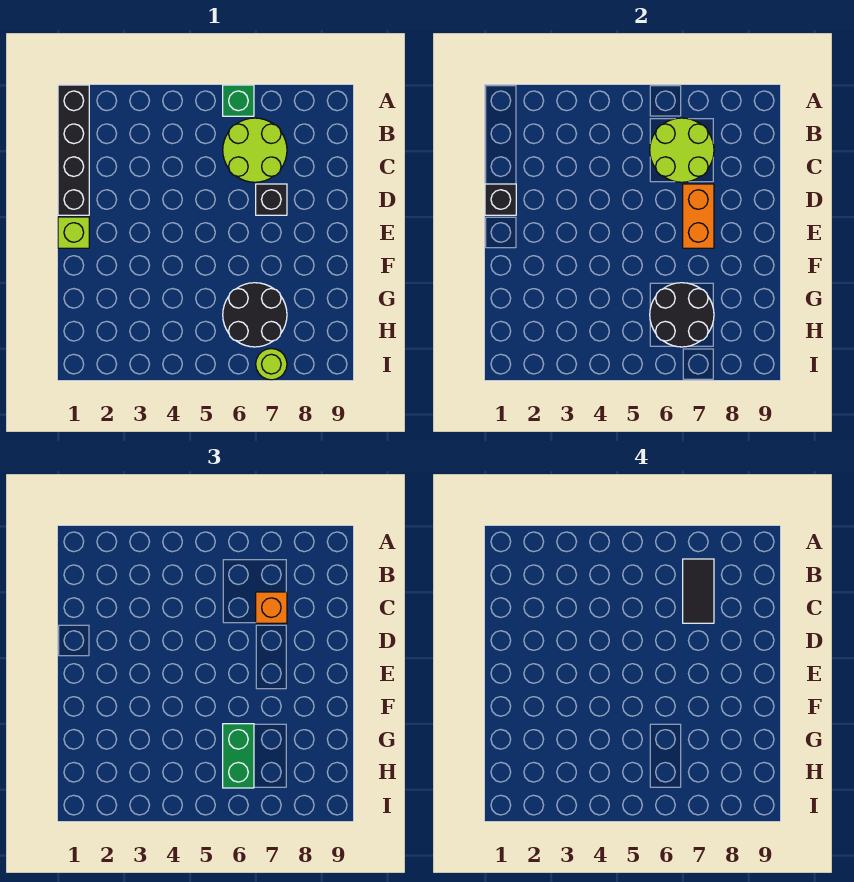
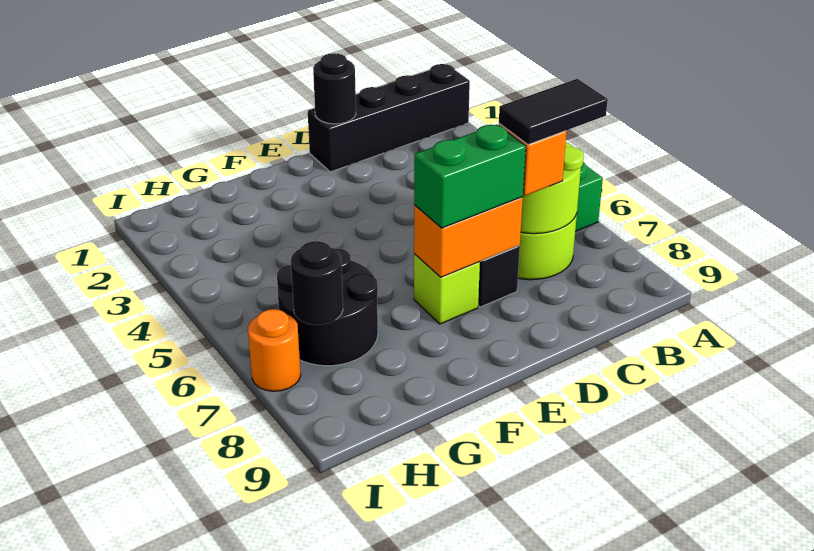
black brick D1 level 2 -> black round brick D1 level 2
lime brick E1 level 1 -> lime brick E7 level 1
black round brick G6:H7 level 2 -> black round brick H7 level 2
green brick G6:H6 level 3 -> green brick D7:E7 level 3
lime round brick I7 level 1 -> orange round brick I7 level 1

